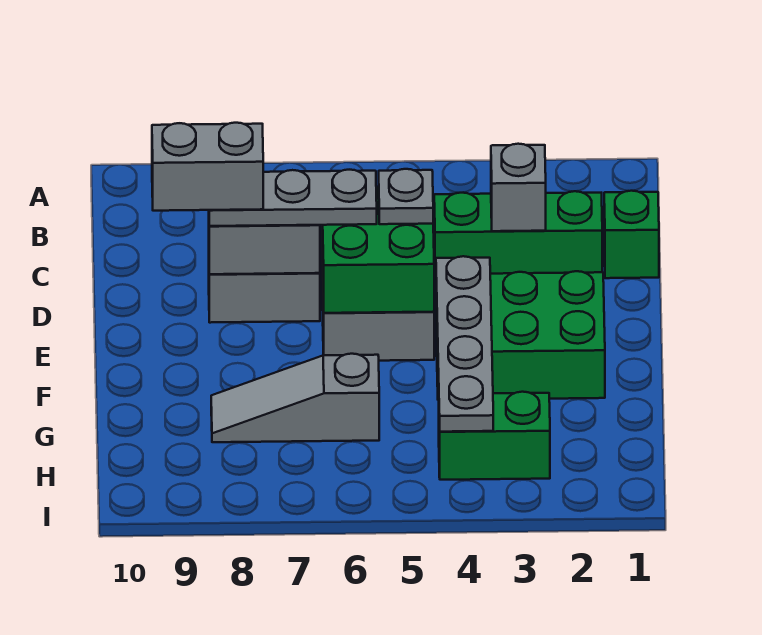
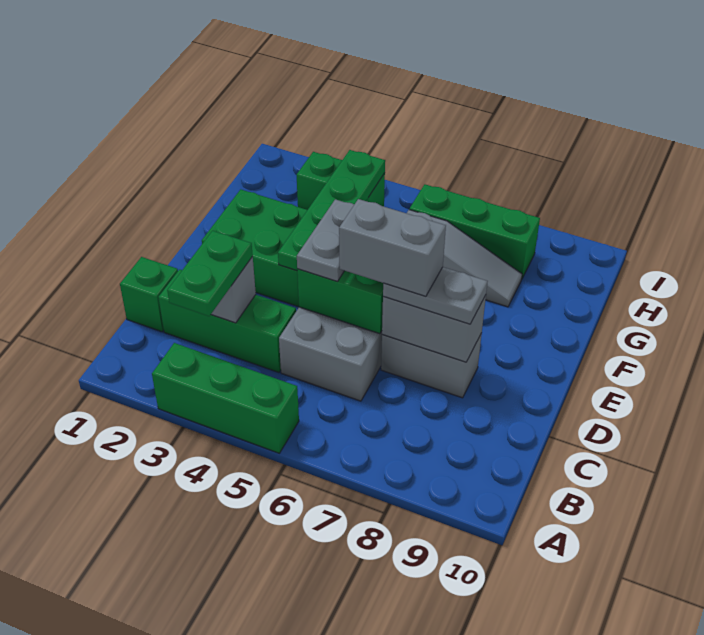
none -> green brick A3:A5 level 1
none -> green plate B3:C3 level 3
grey plate D5 level 3 -> grey plate D5:E5 level 3
grey plate D6:D8 level 3 -> grey plate D7:D8 level 3
grey brick D8:D9 level 4 -> grey brick D6:D7 level 4
grey plate E4:H4 level 2 -> green plate E4:H4 level 2
none -> green brick H6:H8 level 1

